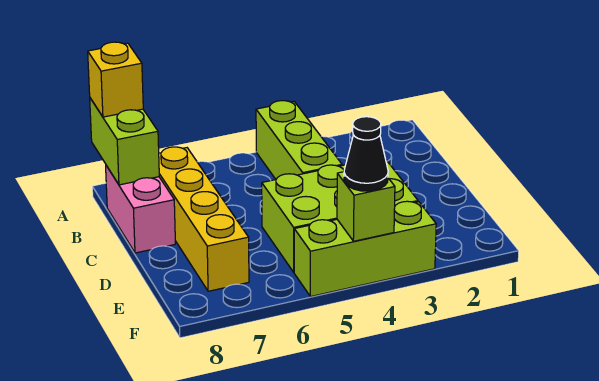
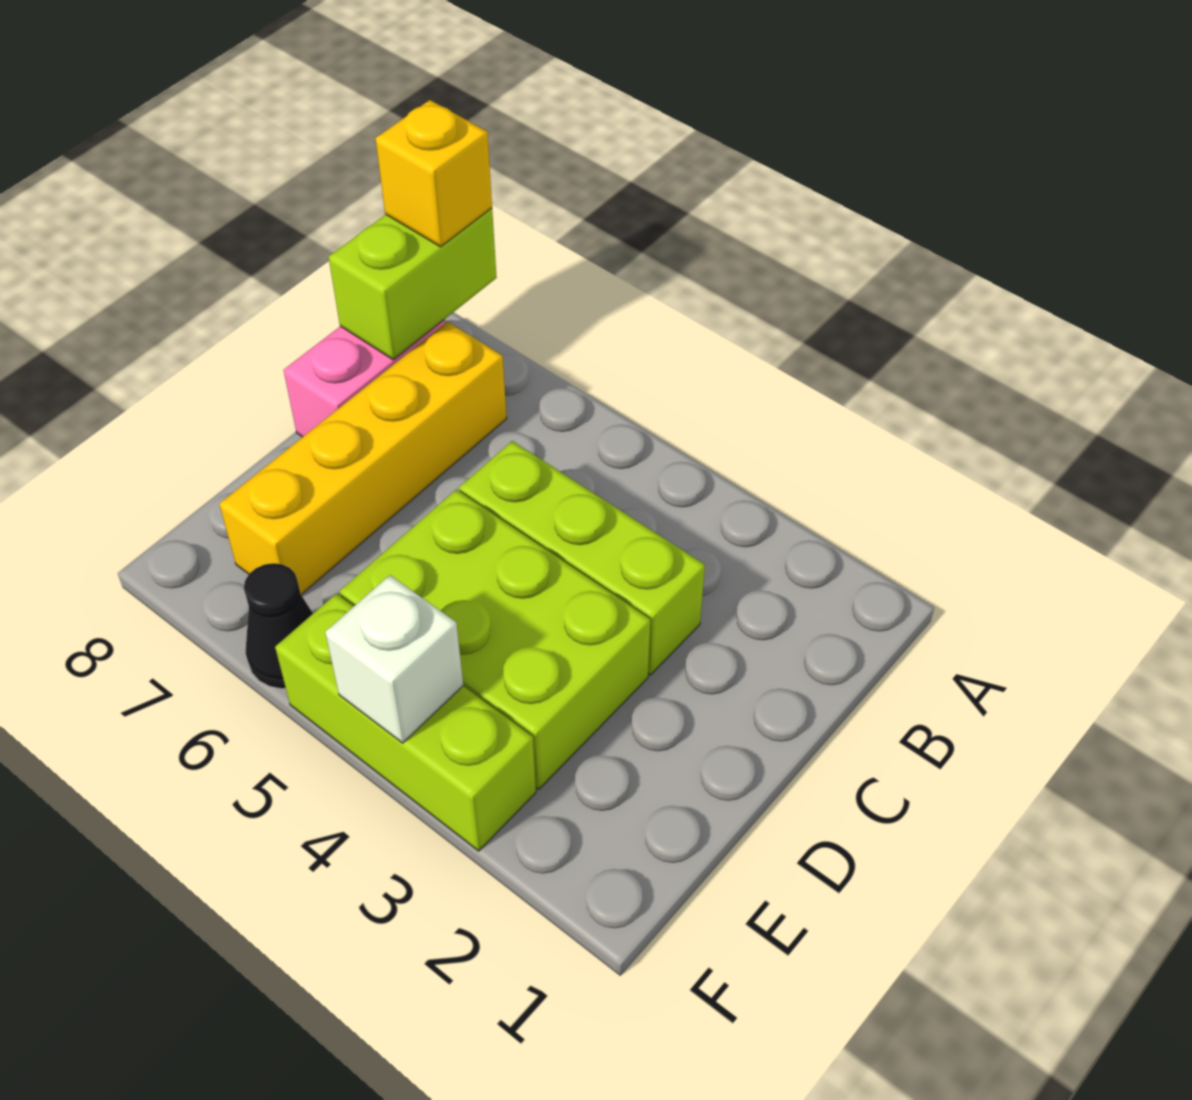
lime brick A4:C4 level 1 -> lime brick C3:C5 level 1
lime brick F4 level 2 -> white brick F4 level 2
black cone F4 level 3 -> black cone F6 level 1

